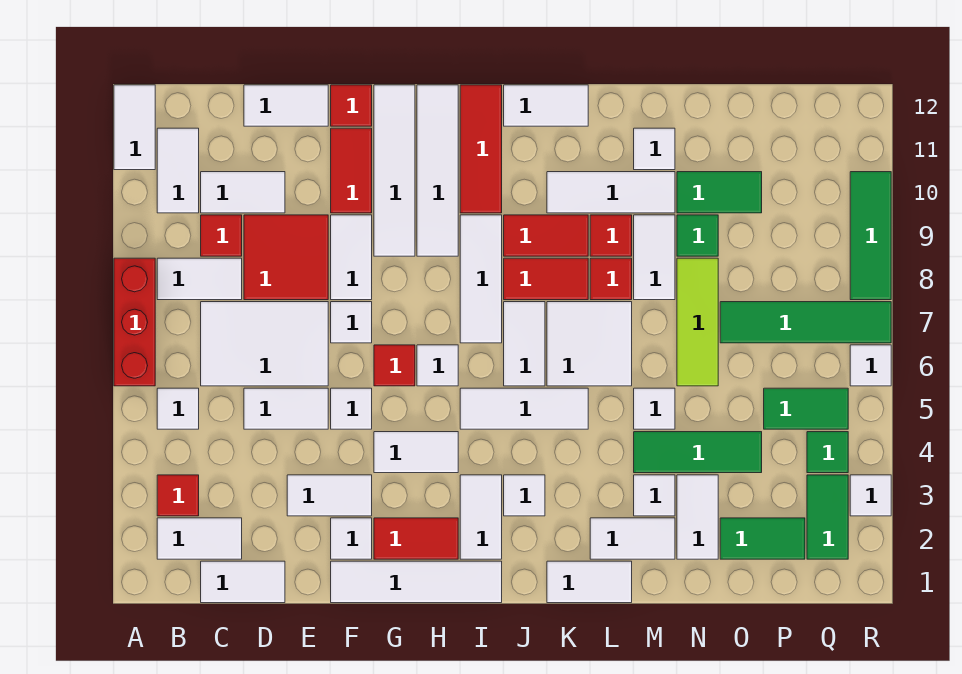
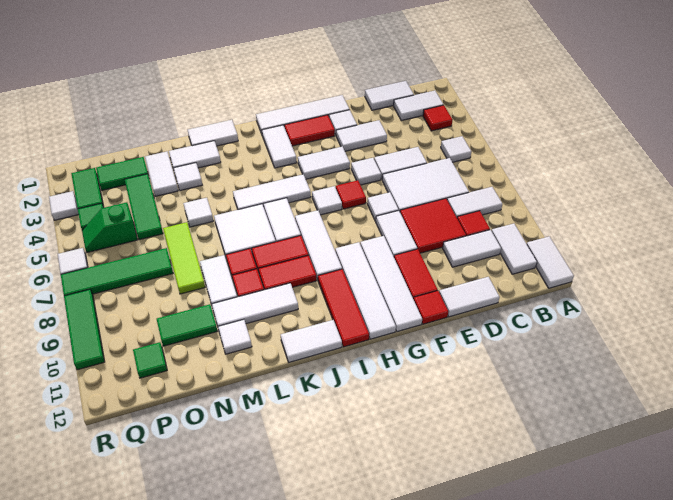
red brick A6:A8 level 1 -> none
white tile J3 level 1 -> none
green tile M4:O4 level 1 -> green tile O3:O5 level 1
green tile N9 level 1 -> green tile P11 level 1
green tile P5:Q5 level 1 -> green slope P5:Q5 level 1 top P

